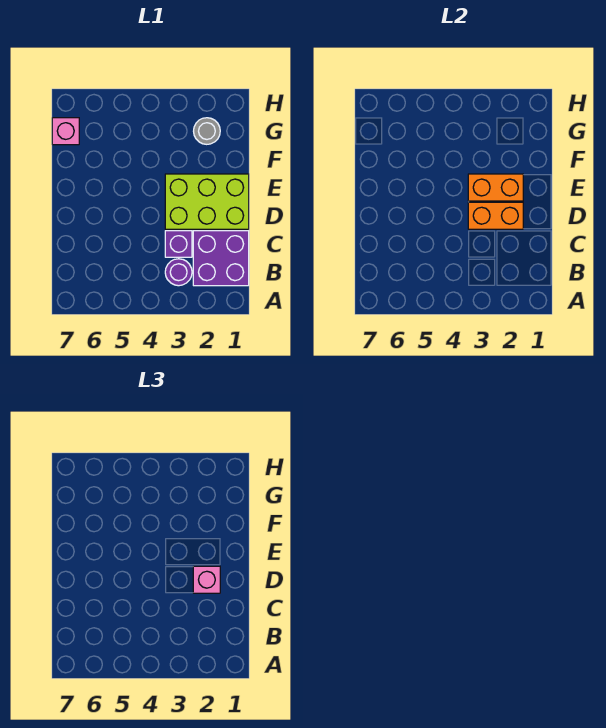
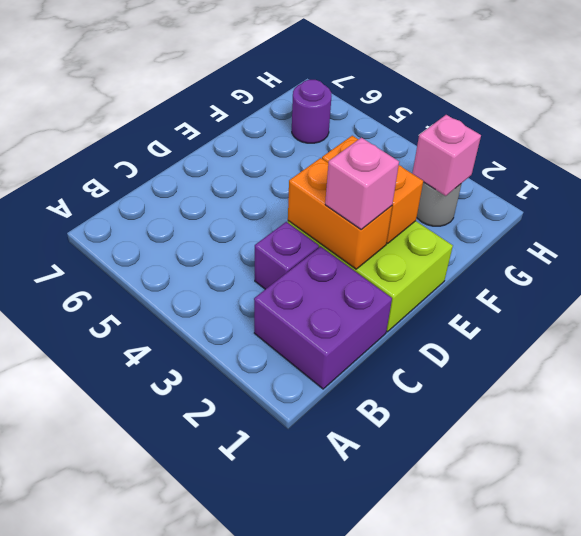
purple round brick B3 level 1 -> purple round brick G6 level 1
pink brick G7 level 1 -> pink brick G2 level 2

